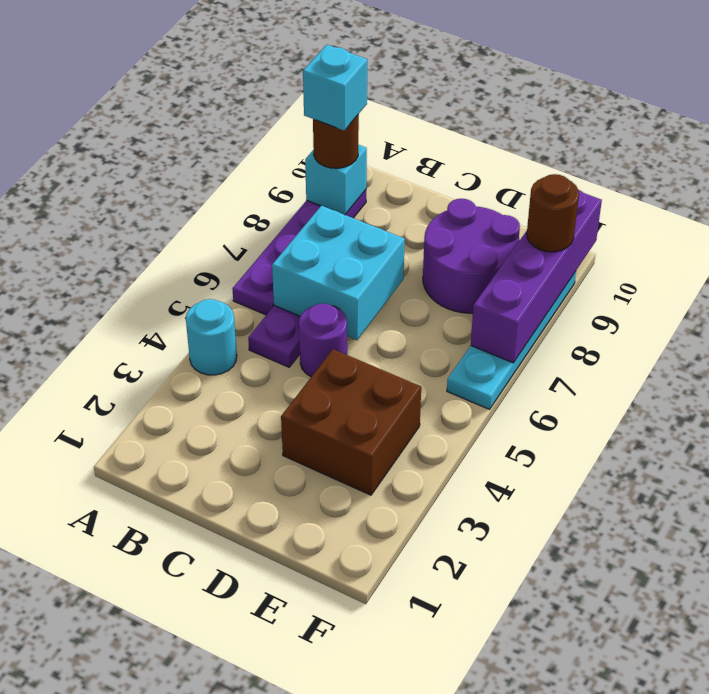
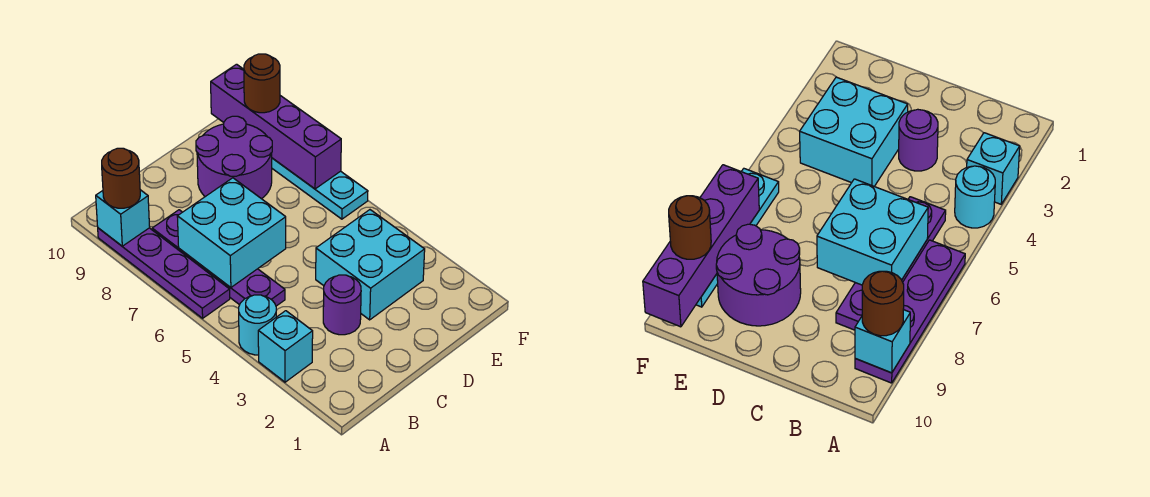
cyan brick A9 level 4 -> cyan brick A3 level 1
purple round brick C5 level 1 -> purple round brick C3 level 1
brown brick D3:E4 level 1 -> cyan brick D3:E4 level 1

